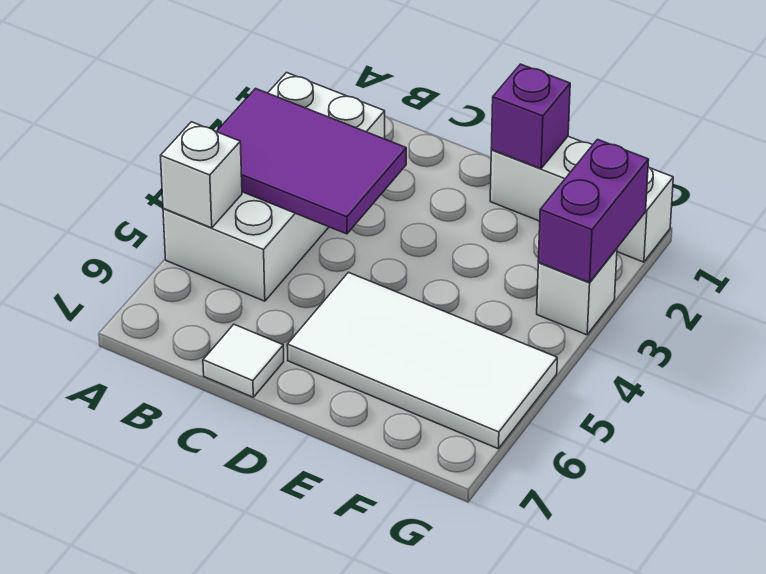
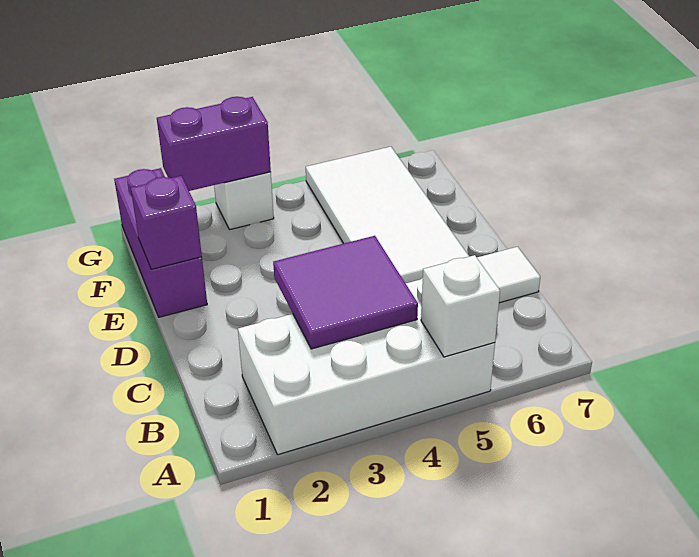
purple tile A3:C4 level 2 -> purple tile B3:C4 level 2
white brick E1:G1 level 1 -> purple brick E1:G1 level 1

